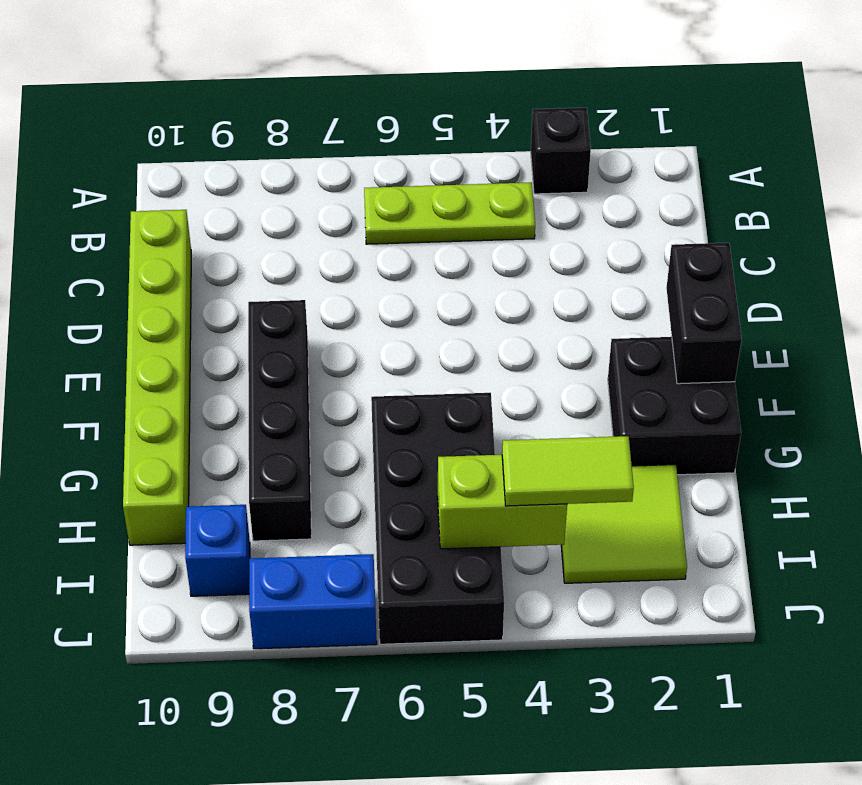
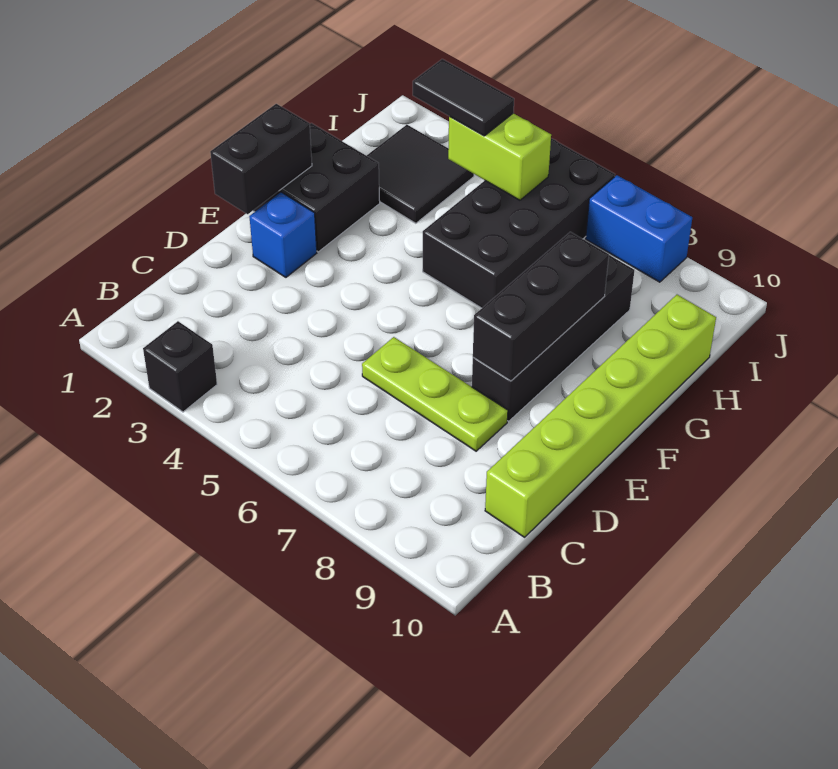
lime plate B4:B6 level 1 -> lime plate D6:D8 level 1
none -> black brick E8:G8 level 2
lime tile H2:I3 level 1 -> black tile H2:I3 level 1
lime tile I3:I4 level 3 -> black tile I3:I4 level 3
blue brick I9 level 1 -> blue brick E2 level 1

